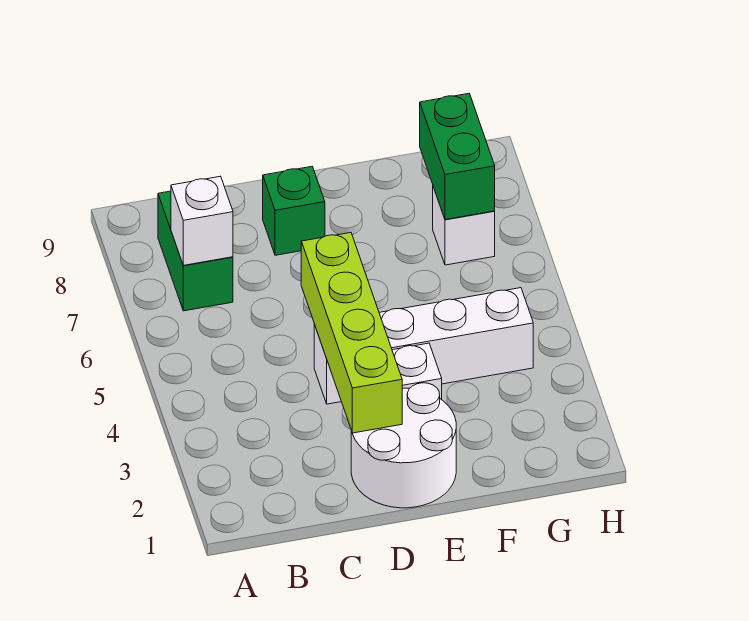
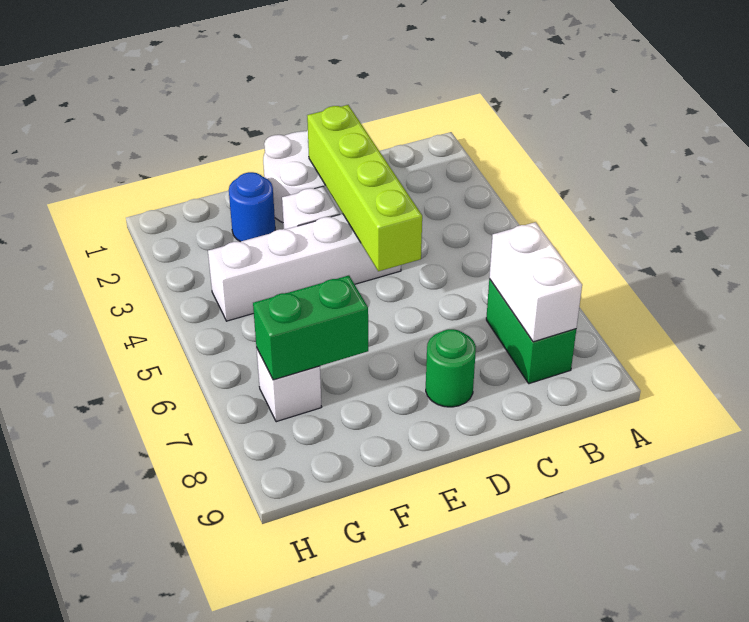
white brick B7 level 2 -> white brick B7:B8 level 2
green brick D8 level 1 -> green round brick D8 level 1
none -> blue round brick F2 level 1
green brick G7:G8 level 2 -> green brick F7:G7 level 2

